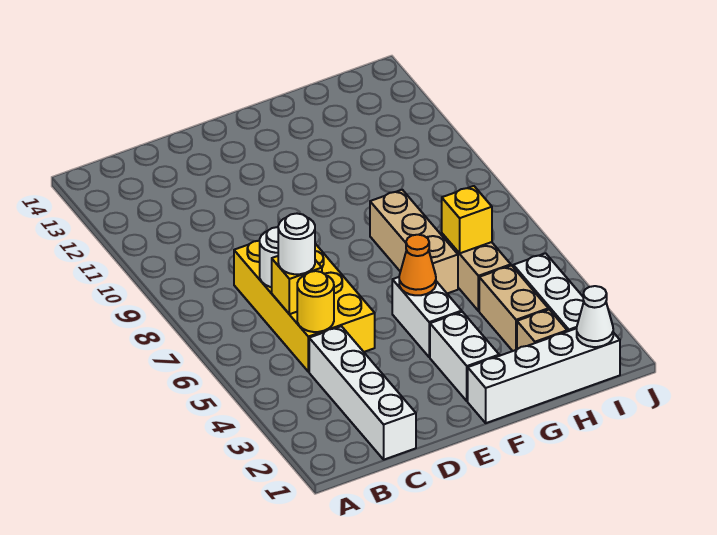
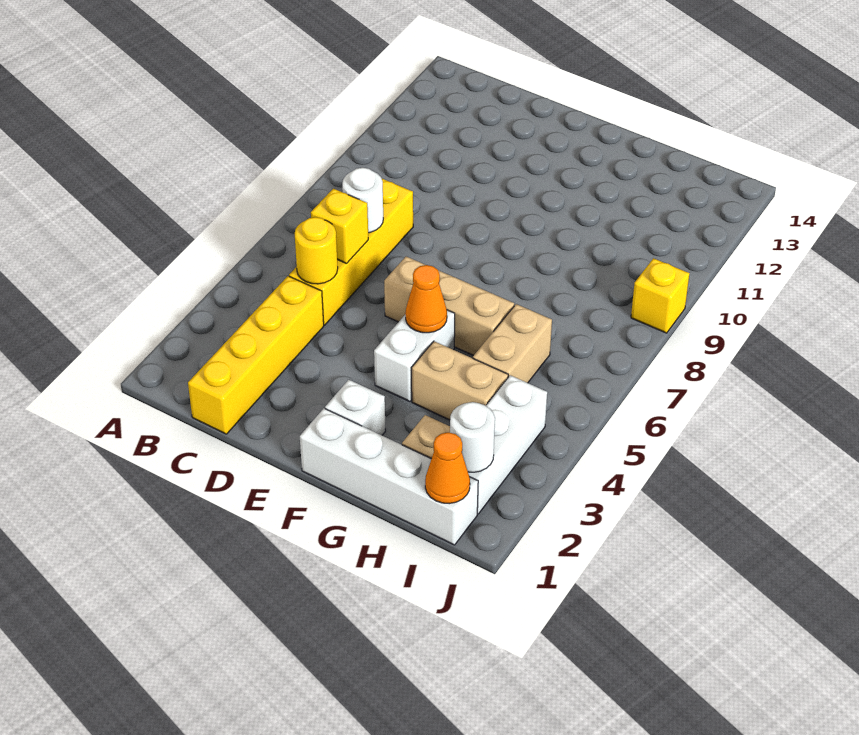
white brick C1:C4 level 1 -> yellow brick C1:C4 level 1
yellow brick C5:D8 level 1 -> yellow brick C5:C8 level 1
white round brick C6 level 3 -> white round brick I2 level 2
white brick F2:F3 level 1 -> white brick F2 level 1
tan brick G6:G8 level 1 -> tan brick E6:G6 level 1
tan brick H3:H4 level 1 -> tan brick G4:H4 level 1
yellow brick H6 level 2 -> yellow brick J9 level 1
white cone I1 level 2 -> orange cone I1 level 2

